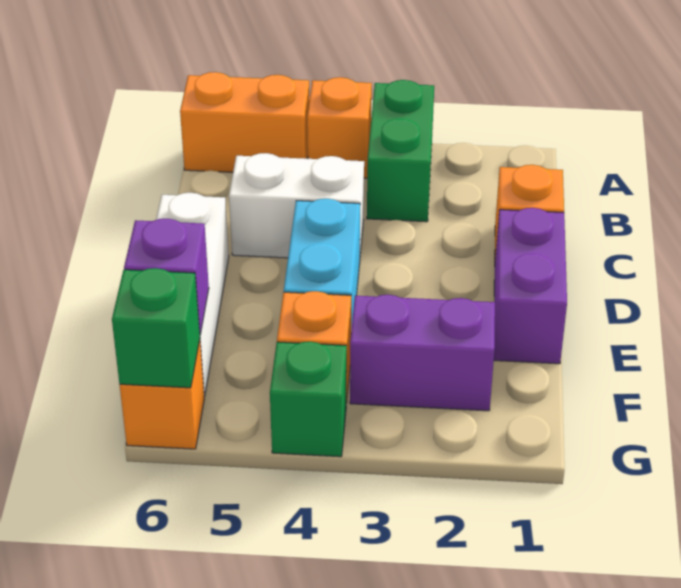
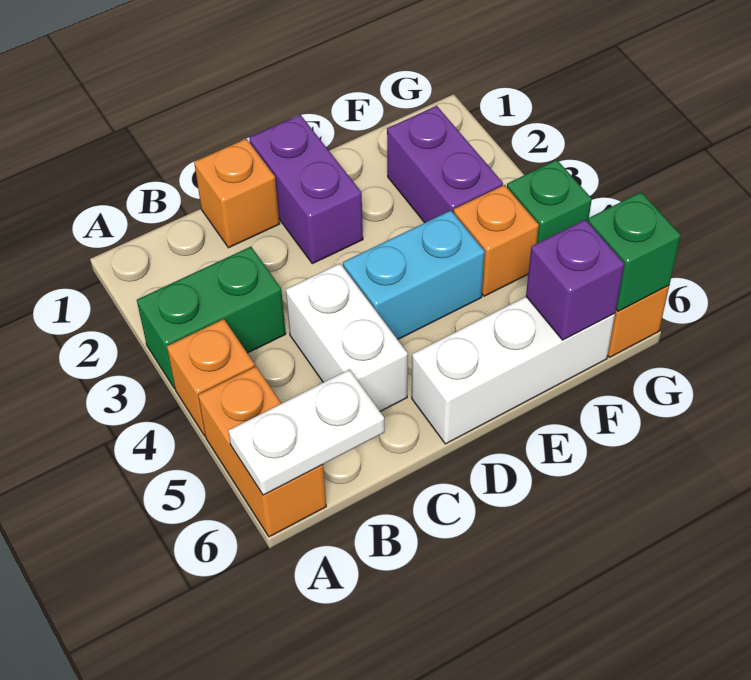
none -> white plate A6:B6 level 2
purple brick D1:E1 level 1 -> purple brick D1:D2 level 1

